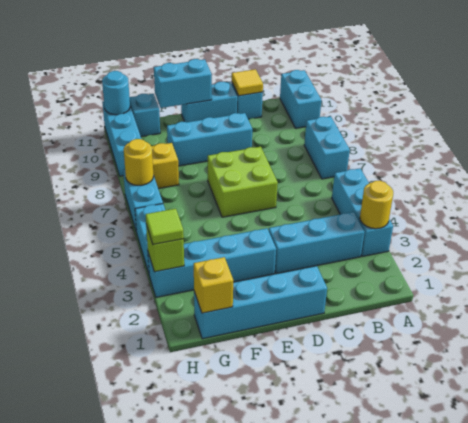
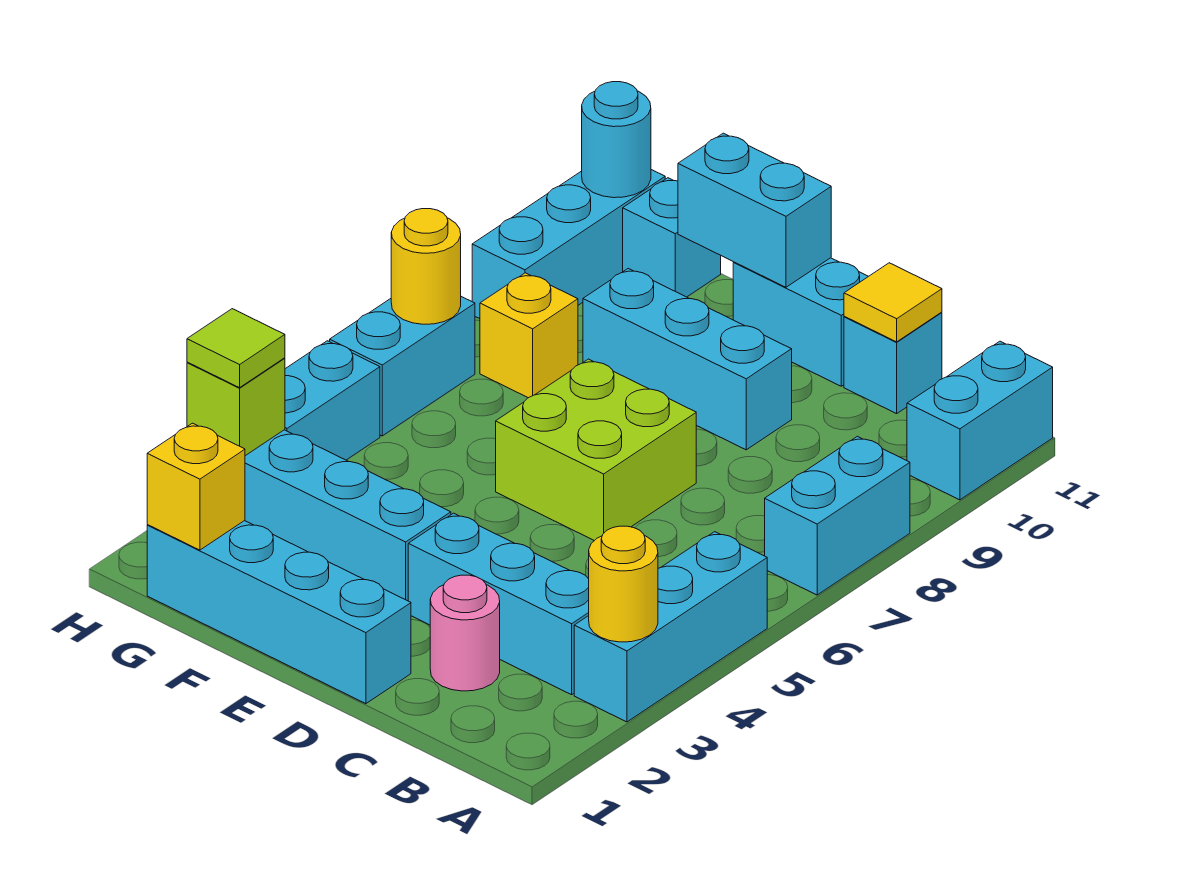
none -> pink round brick C2 level 1

